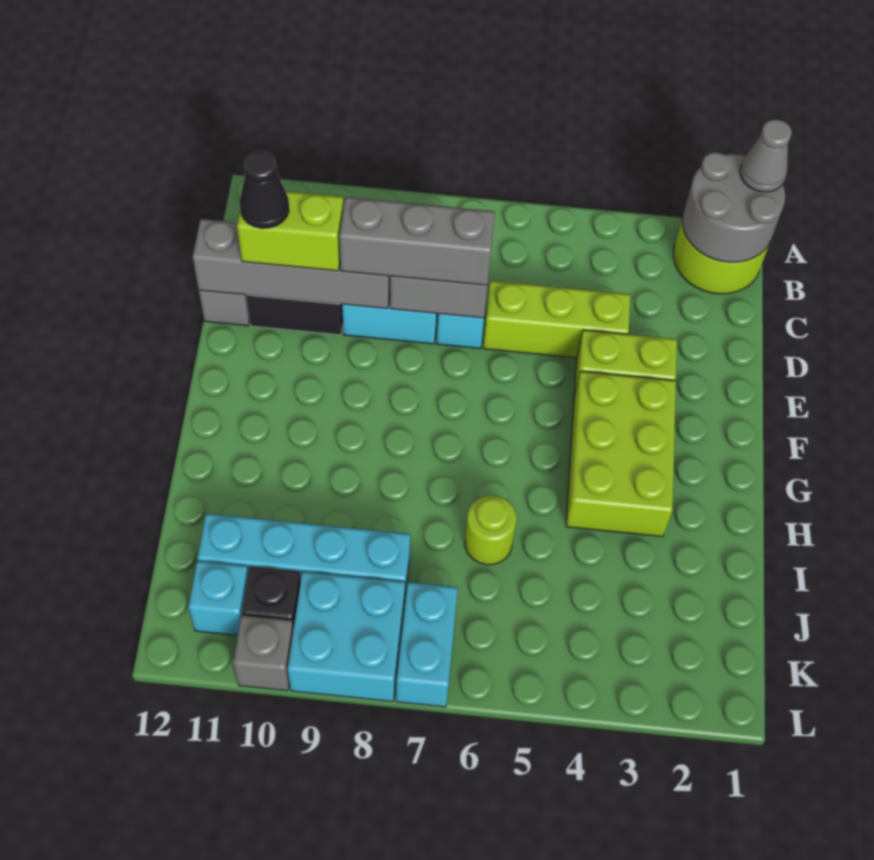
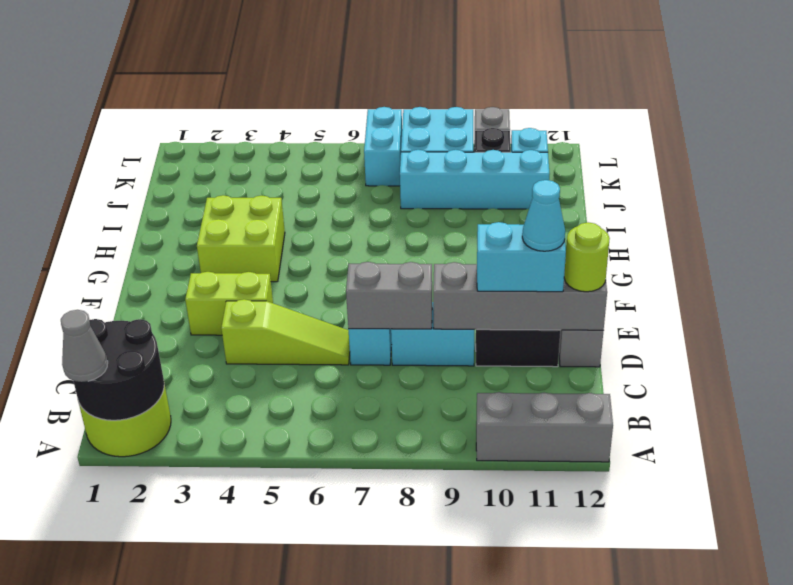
grey round brick A1:B2 level 2 -> black round brick A1:B2 level 2
lime brick D4:D6 level 1 -> lime slope D4:D6 level 1 top 4
grey brick D7:D9 level 3 -> grey brick A10:A12 level 1
lime brick D10:D11 level 3 -> cyan brick D10:D11 level 3
black cone D11 level 4 -> cyan cone D11 level 4
lime brick F3:H4 level 1 -> lime brick G3:H4 level 1
lime round brick I6 level 1 -> lime round brick D12 level 3

